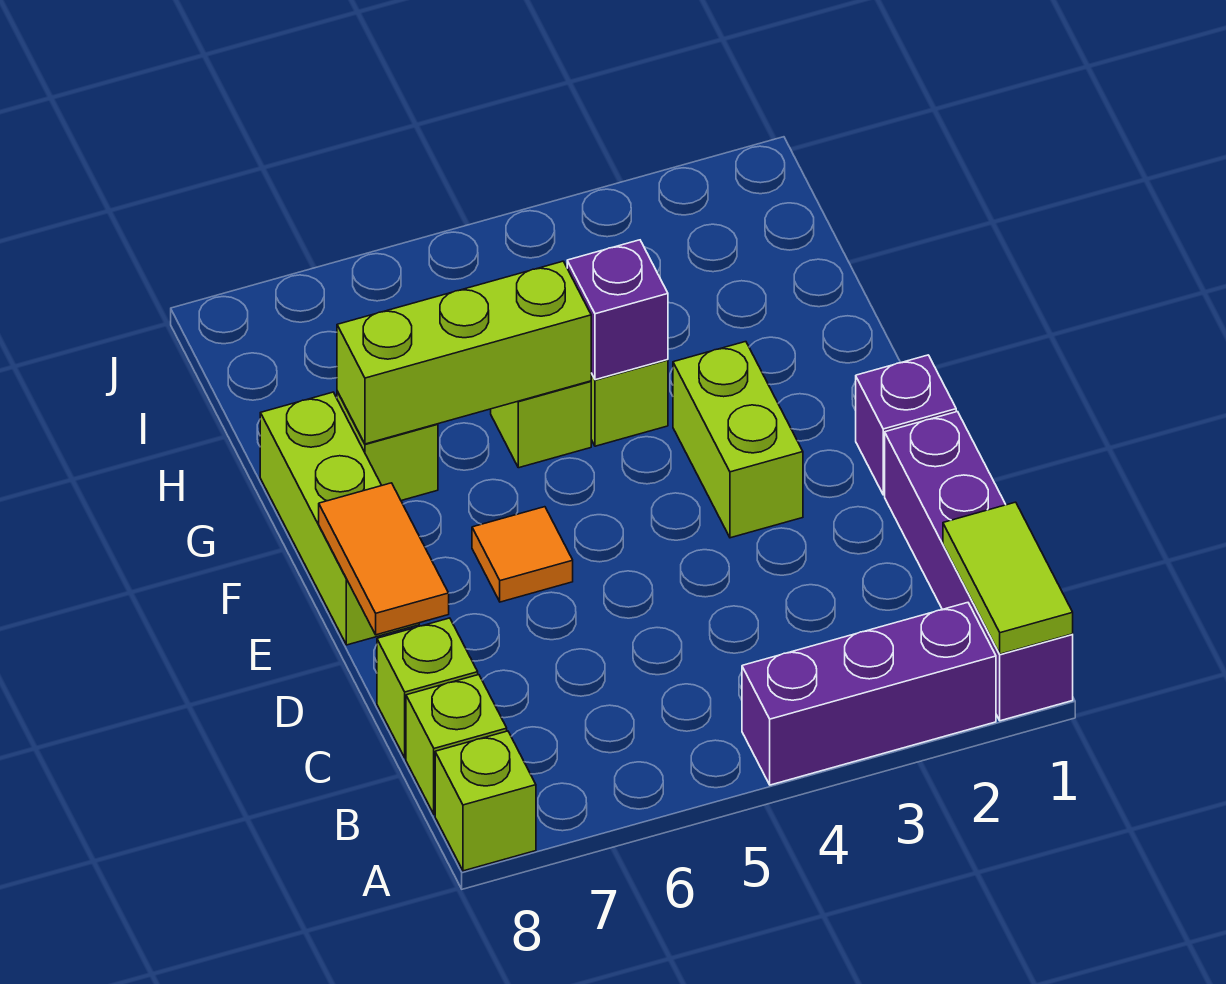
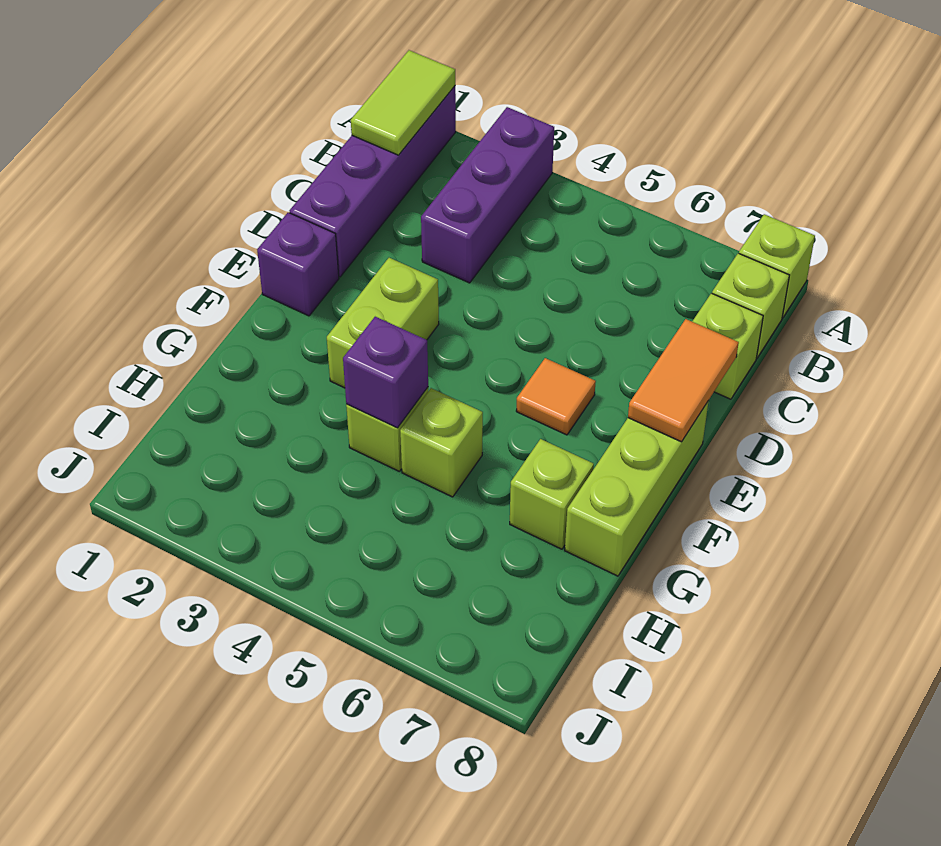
purple brick A2:A4 level 1 -> purple brick A3:C3 level 1
lime brick G5:G7 level 2 -> none

